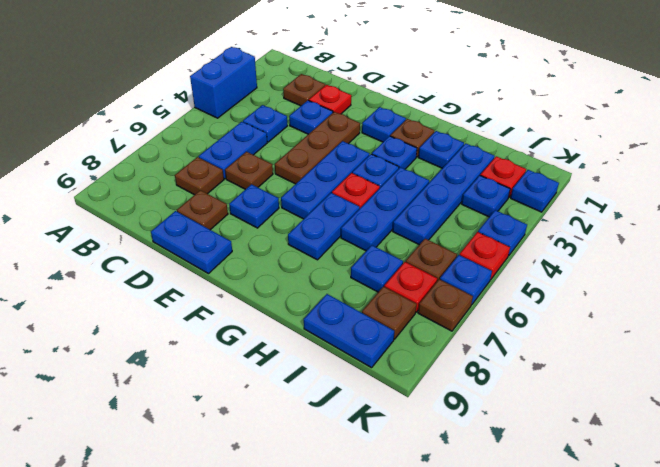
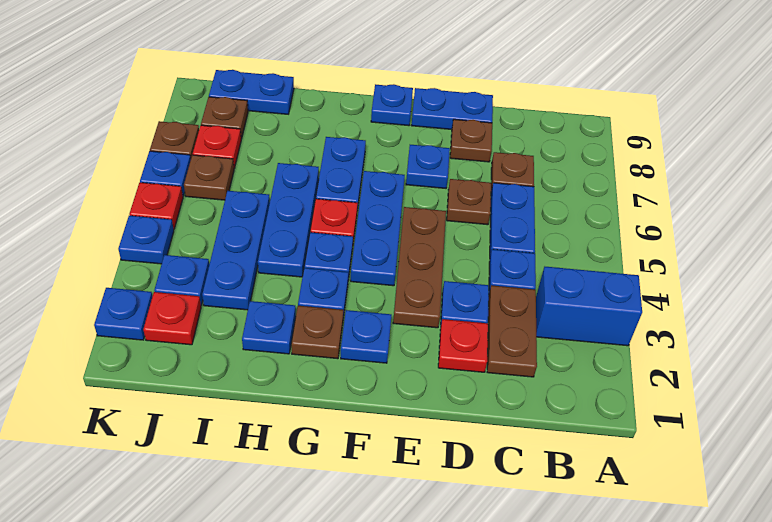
blue brick A3:A4 level 1 -> blue brick A3:B3 level 1
brown plate C2 level 1 -> brown plate C2:C3 level 1
blue plate I2:I5 level 1 -> blue plate I3:I5 level 1
blue plate I7 level 1 -> blue plate F9 level 1

